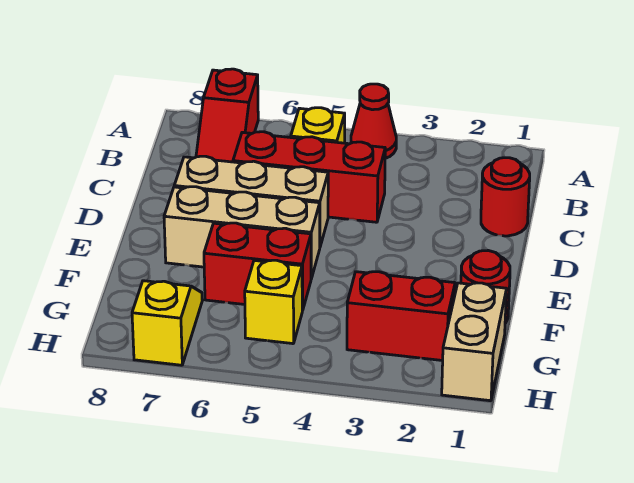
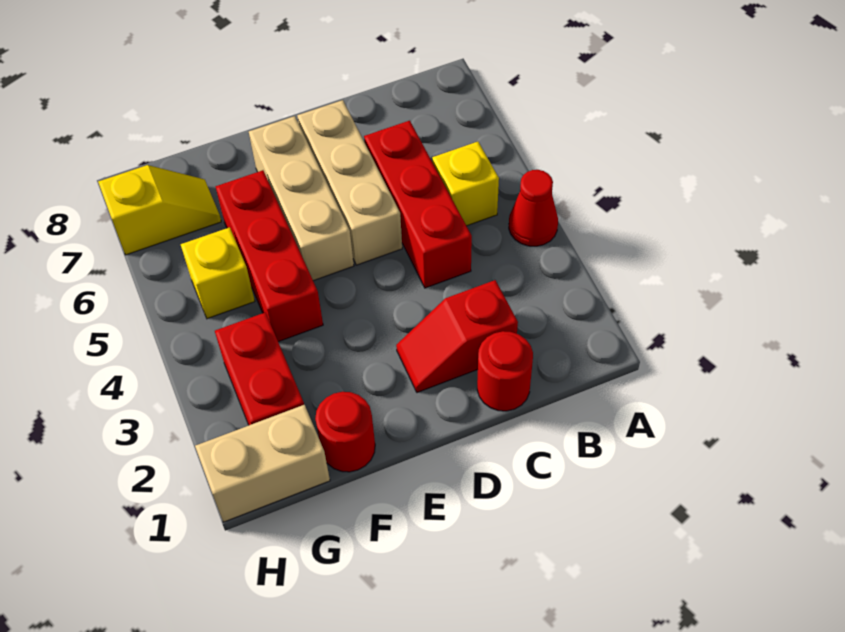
red slope A7:B7 level 1 top A -> red slope C2:D2 level 1 top C
red brick F5:F6 level 1 -> red brick F4:F6 level 1

